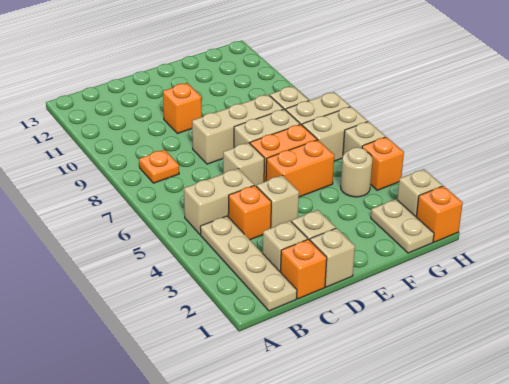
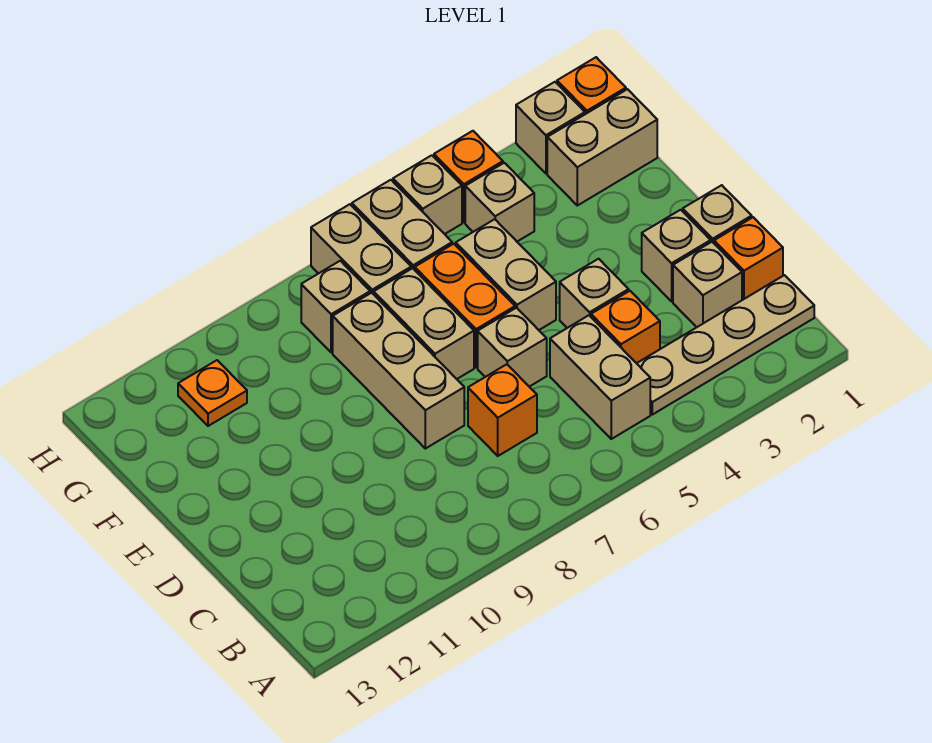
orange plate B8 level 1 -> orange plate G11 level 1
orange brick D10 level 1 -> orange brick C7 level 1
orange brick E5:F5 level 1 -> tan brick E5:F5 level 1
tan plate G1:G2 level 1 -> tan brick G1:G2 level 1
tan round brick G4 level 1 -> tan brick G4 level 1

